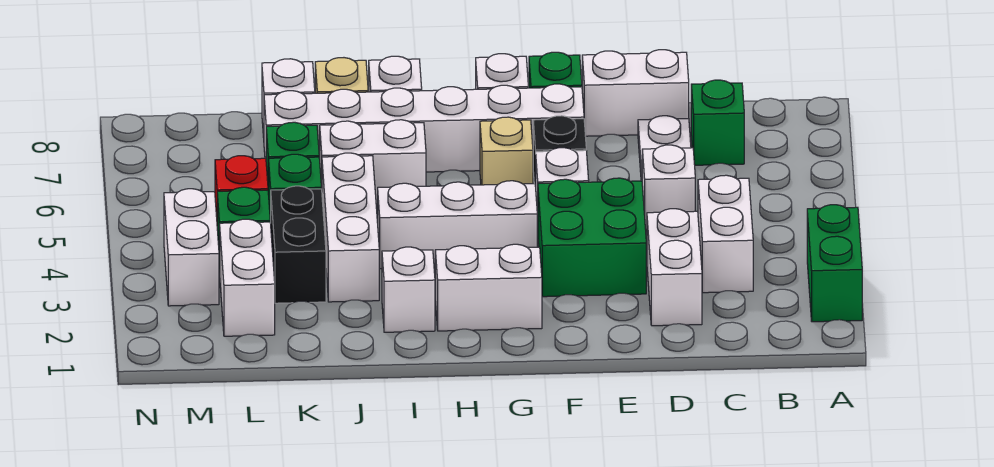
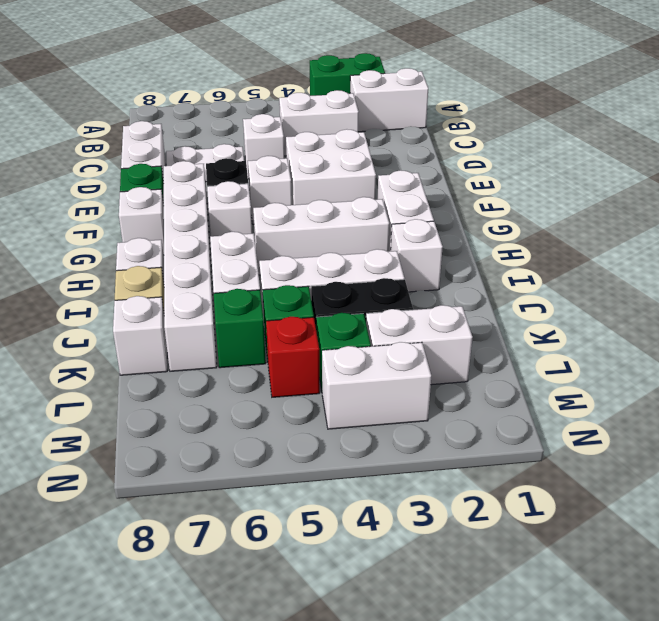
green brick C7 level 1 -> none
white brick D2:D3 level 1 -> white brick B1:B2 level 1
green brick E3:F4 level 1 -> white brick E3:F4 level 1
white brick G4:I4 level 1 -> white brick H3:H5 level 1
tan brick G6 level 1 -> white brick G6 level 1

